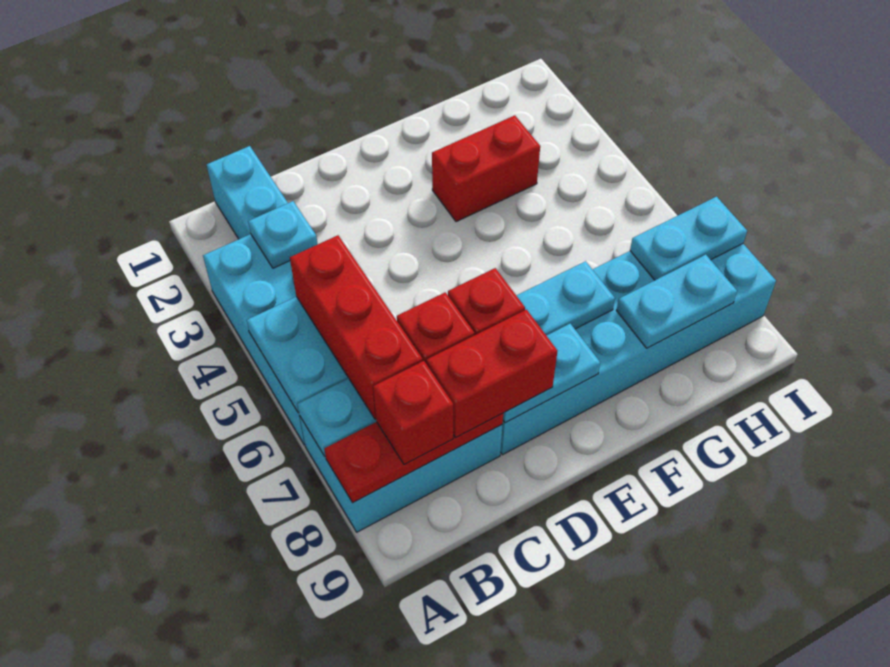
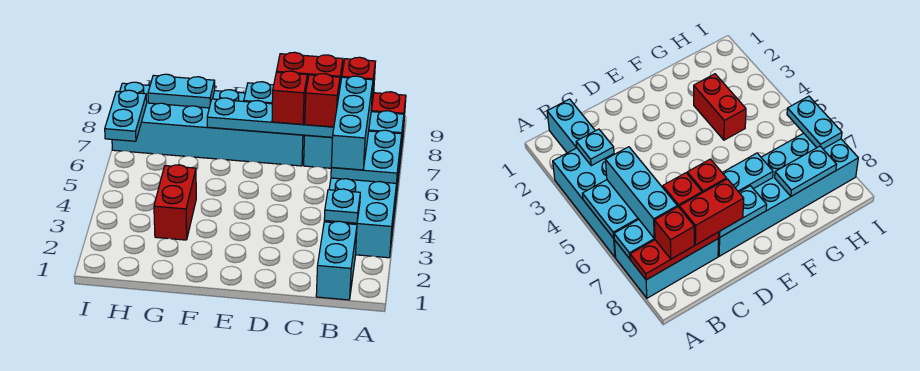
red brick B5:B7 level 3 -> cyan brick B5:B7 level 3
red brick F3:G3 level 1 -> red brick G3:G4 level 1
cyan plate H7:I7 level 2 -> cyan plate I6:I7 level 2

